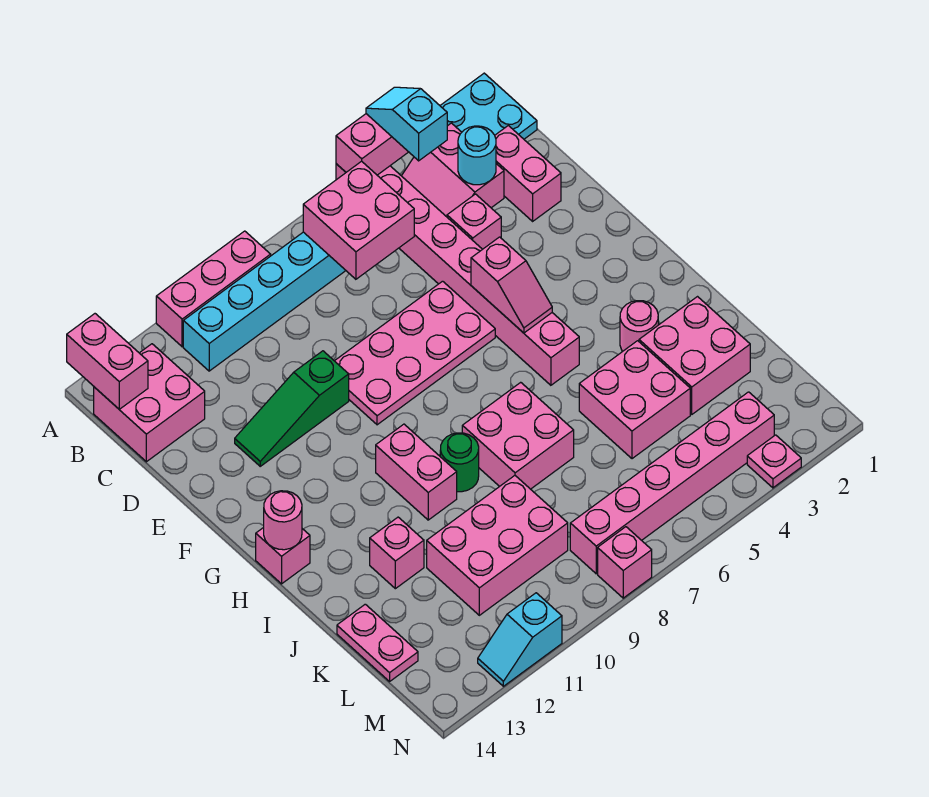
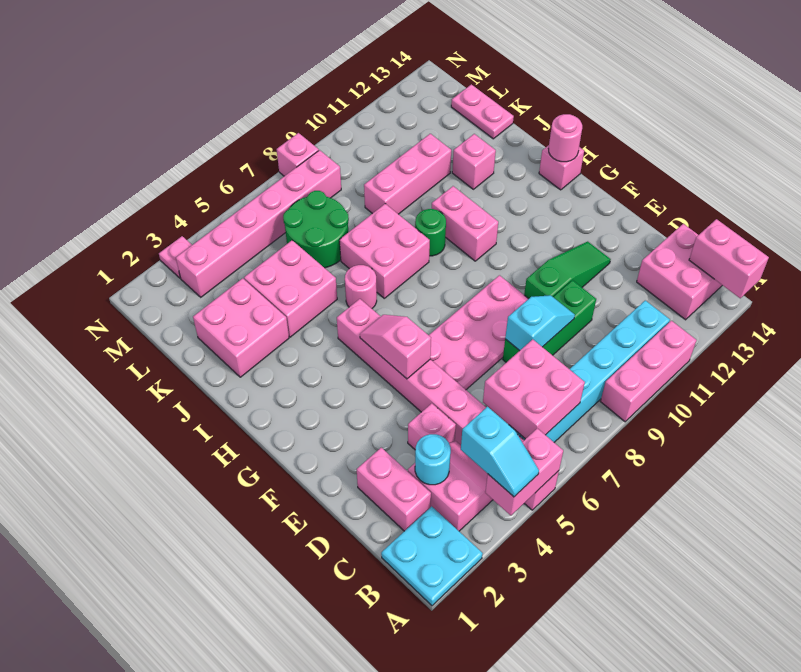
none -> green brick D8:D10 level 1
pink round brick I3 level 1 -> pink round brick I6 level 1
none -> green round brick K6:L7 level 1
pink brick K9:L11 level 1 -> pink brick K9:K11 level 1
cyan slope N11:N12 level 1 top 11 -> cyan slope D8:D9 level 2 top 8

